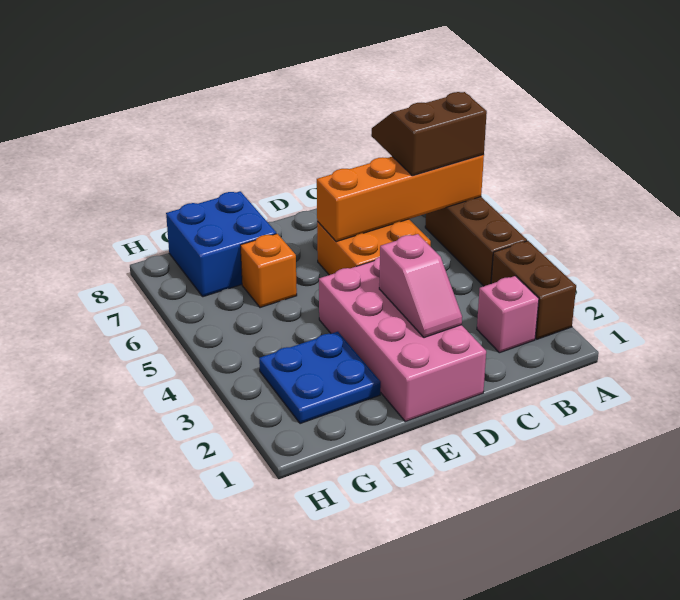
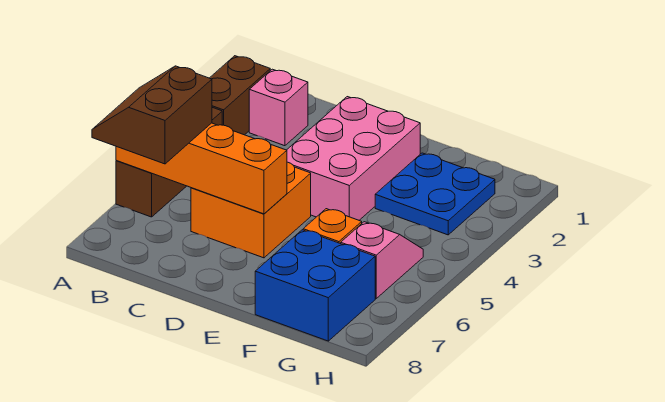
brown slope A6:B7 level 3 top 6 -> brown slope A6:B7 level 3 top B
pink brick D1:E4 level 1 -> pink brick D2:E4 level 1
pink slope D2:D3 level 2 top 3 -> pink slope G5:G6 level 1 top 6

